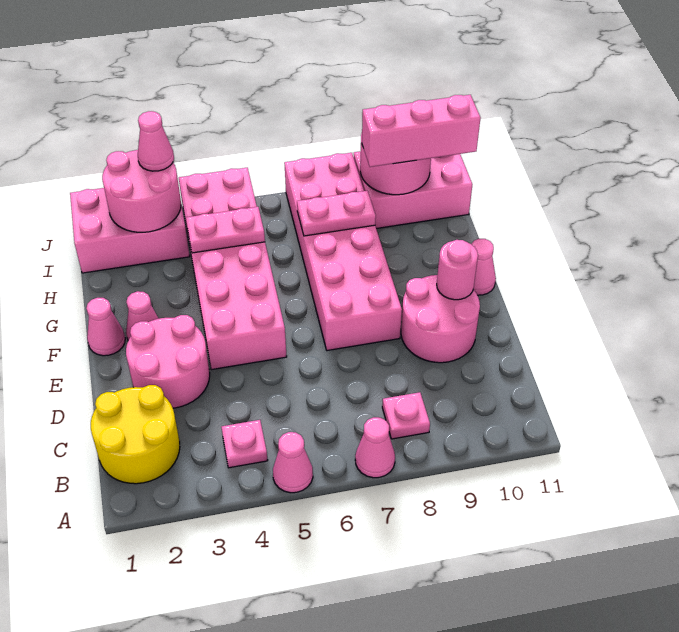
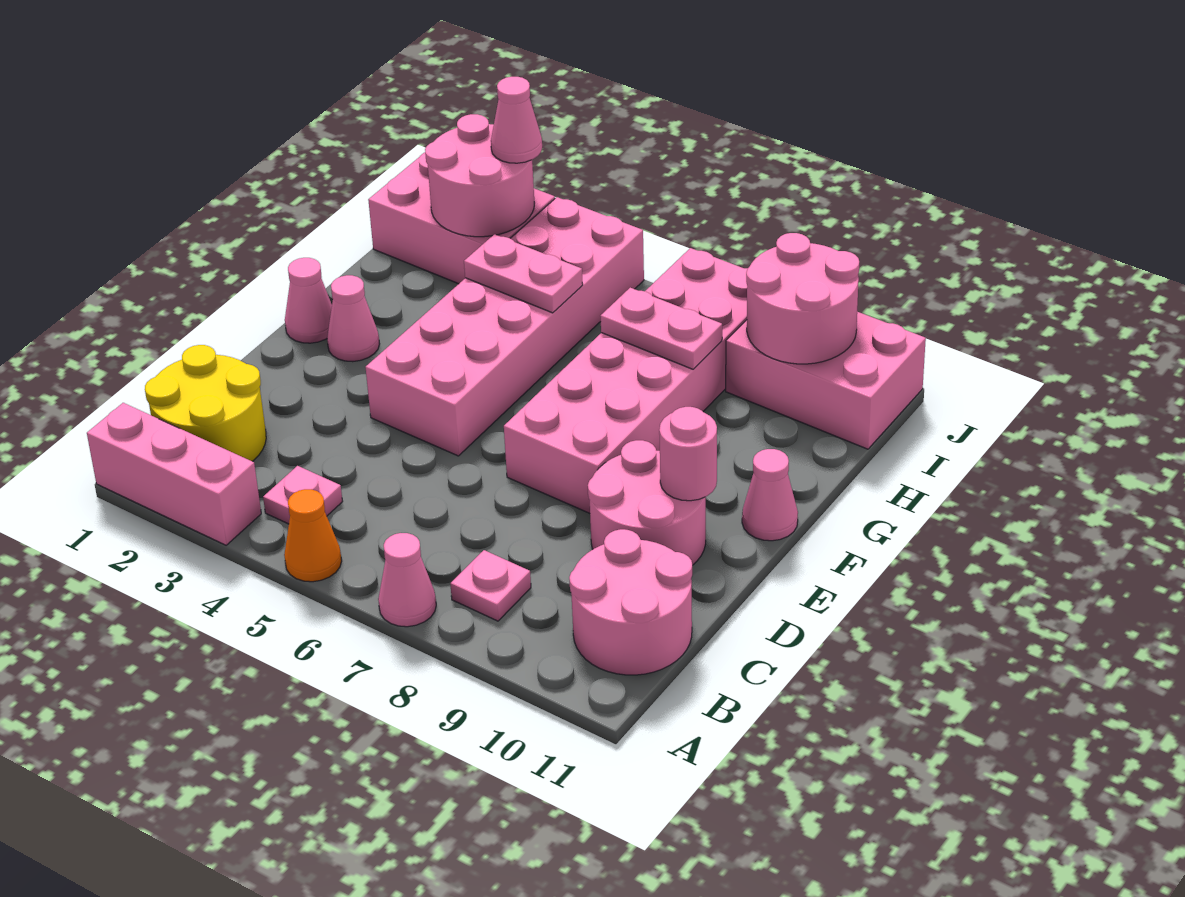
pink cone A5 level 1 -> orange cone A5 level 1
pink round brick D2:E3 level 1 -> pink round brick B10:C11 level 1
pink brick I9:I11 level 3 -> pink brick A1:A3 level 1

